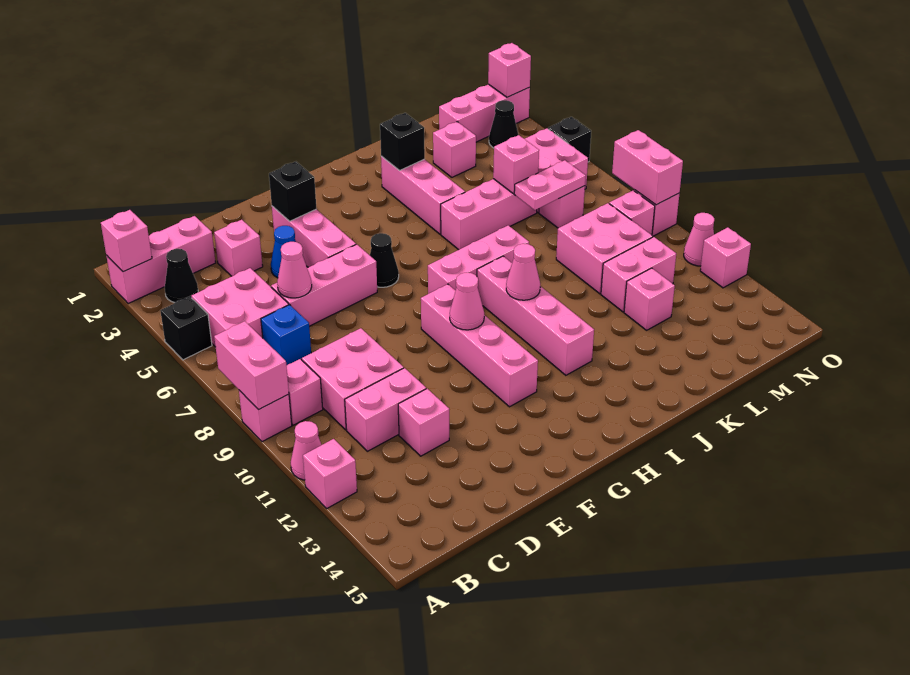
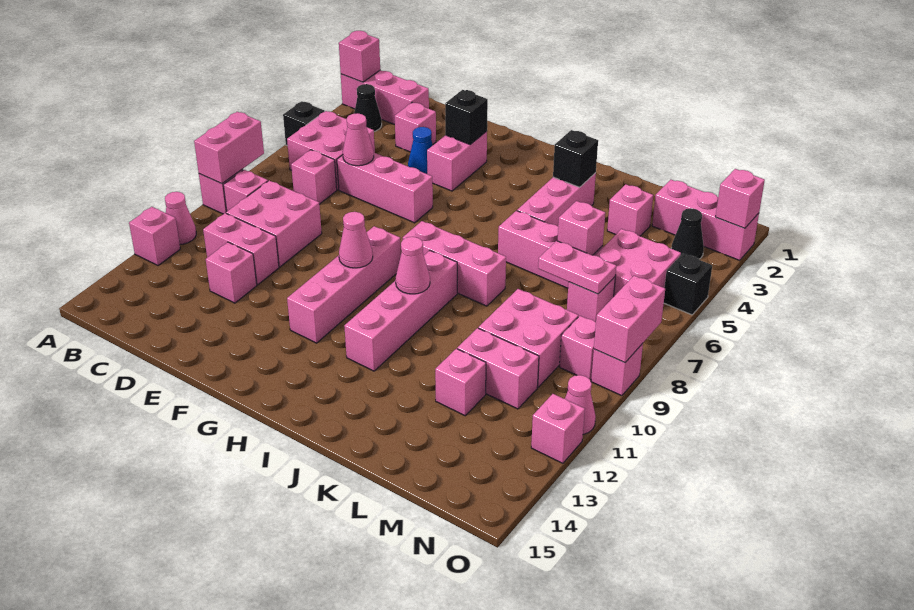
blue brick C7 level 1 -> pink brick C7 level 1
pink brick F3:F5 level 1 -> pink brick F3:F4 level 1
black cone G6 level 1 -> none

